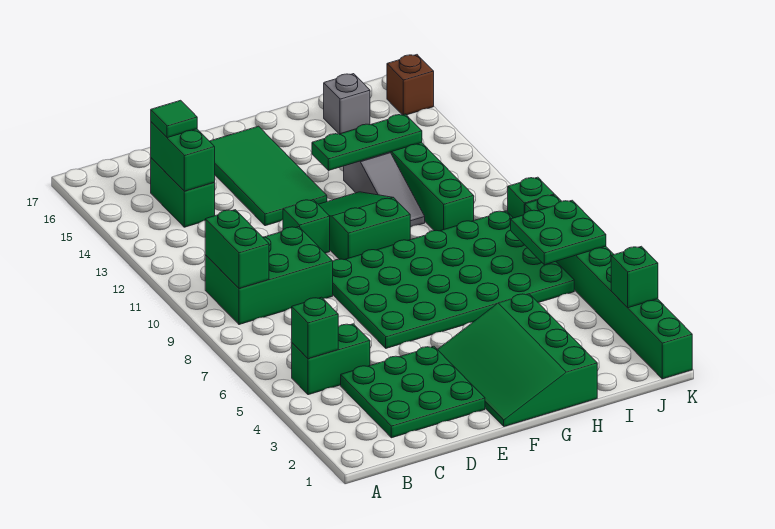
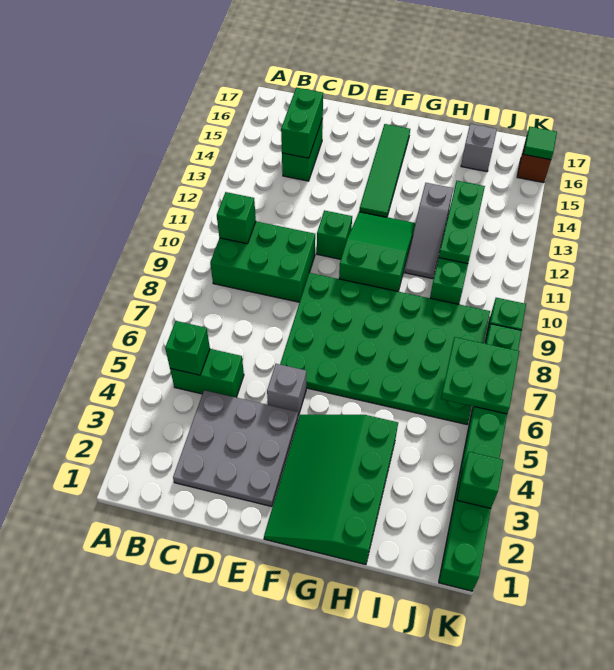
green brick B9:B10 level 2 -> green brick B10 level 2
green plate C2:E4 level 1 -> grey plate C2:E4 level 1
green tile C15 level 3 -> green tile K16 level 2
none -> grey brick E5 level 1
green tile E13:F16 level 1 -> green tile F13:F16 level 1
green plate G13:I13 level 2 -> green plate I11:I13 level 2

